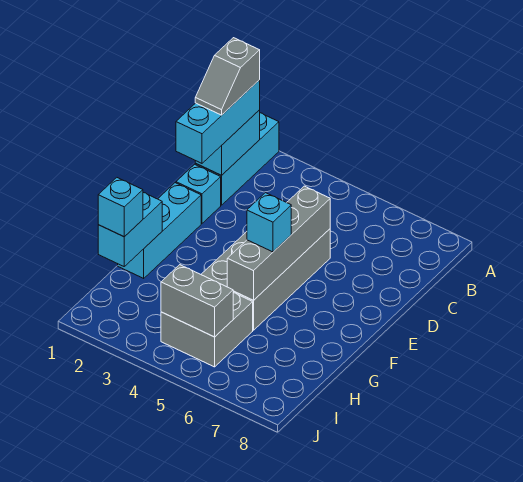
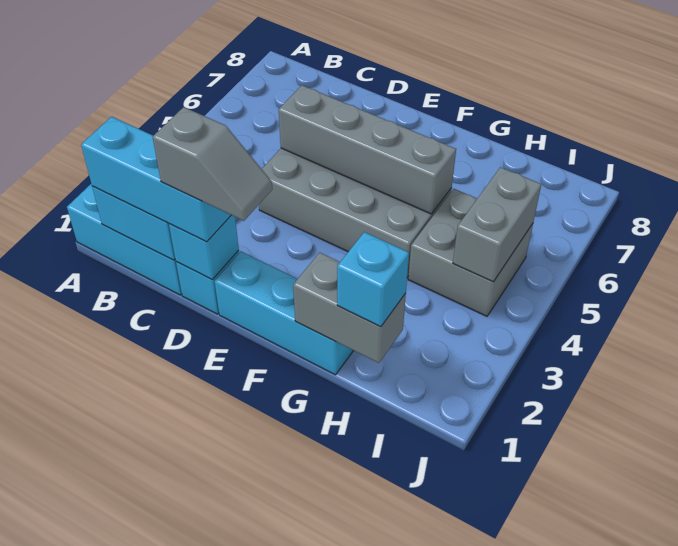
grey slope B1:C1 level 4 top B -> grey slope D1:E1 level 4 top D
cyan brick F5 level 3 -> cyan brick D1 level 2
cyan brick G1:H1 level 2 -> grey brick G1:H1 level 2

